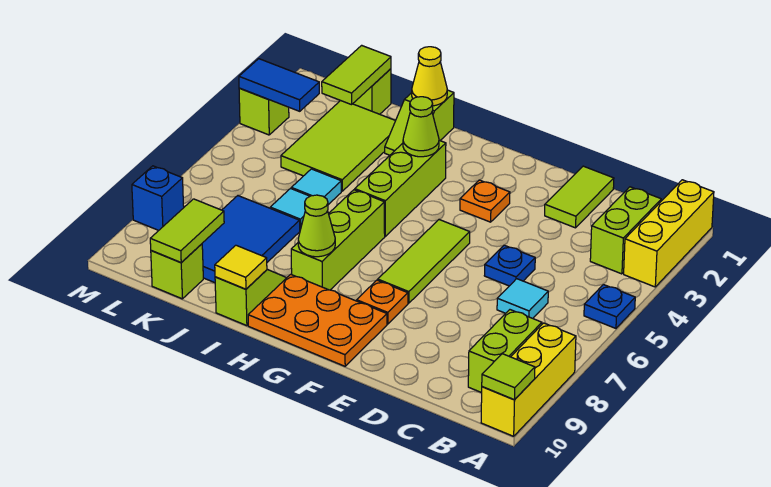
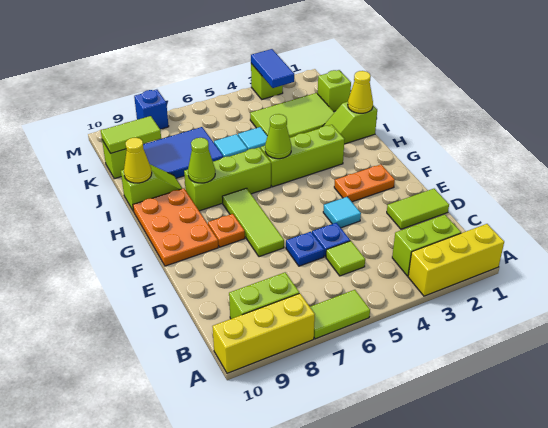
blue plate A5 level 1 -> blue plate D6 level 1
lime tile A10 level 2 -> lime tile C5 level 1
cyan tile C6 level 1 -> cyan tile E4 level 1
orange plate F3 level 1 -> orange plate F2:F3 level 1
lime tile F5:F7 level 1 -> lime tile E7:G7 level 1
lime cone H3 level 2 -> lime cone H5 level 2
yellow tile I10 level 2 -> yellow cone I10 level 2
lime tile K1:K2 level 2 -> lime tile A6:A7 level 1

